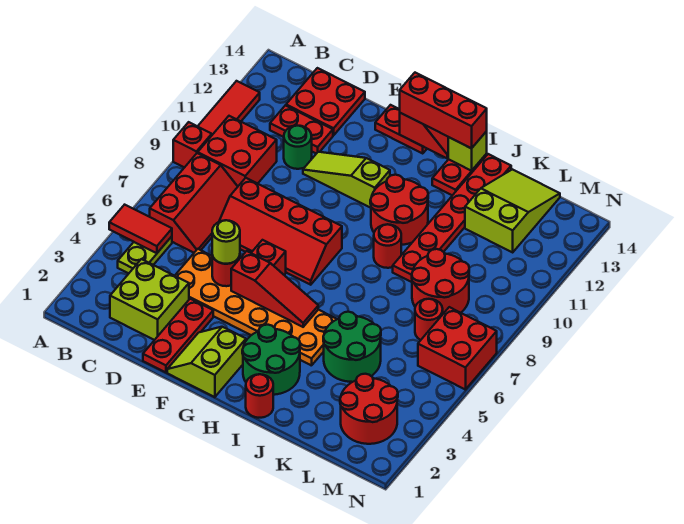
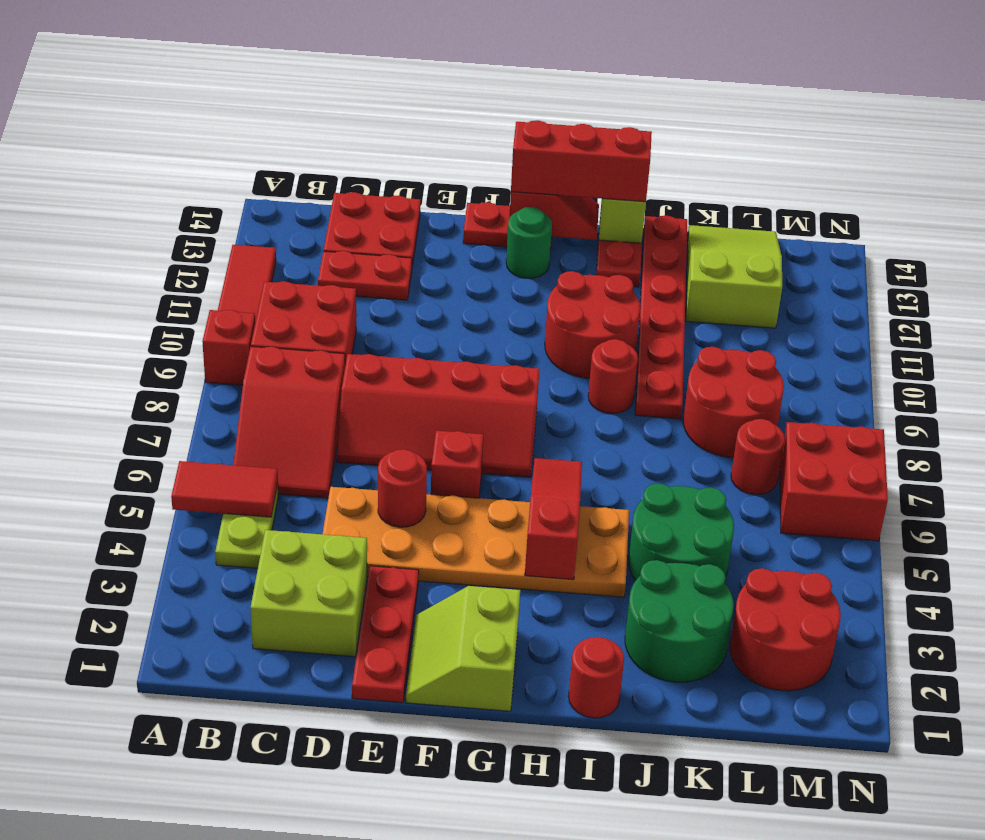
red slope B6:C8 level 1 top B -> red slope B6:C8 level 1 top 8
green round brick D11 level 1 -> green round brick G13 level 1
lime round brick E5 level 3 -> none
lime slope E11:G11 level 1 top G -> none
red slope F5:H5 level 2 top F -> red slope H4:H6 level 2 top 4
green round brick H2:I3 level 1 -> green round brick J2:K3 level 1

